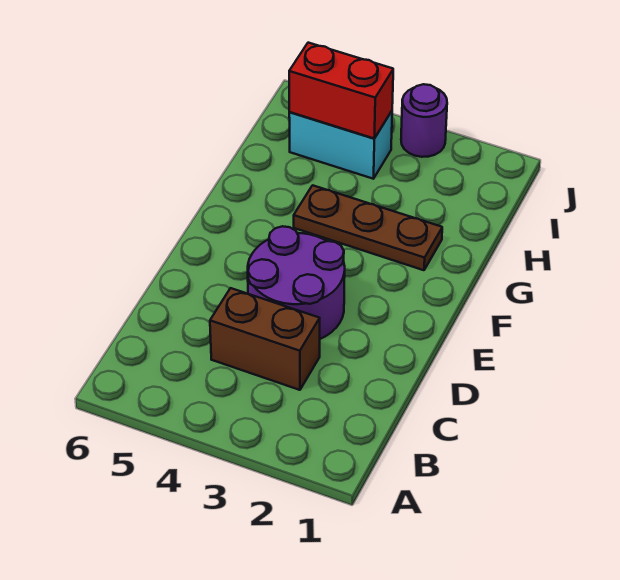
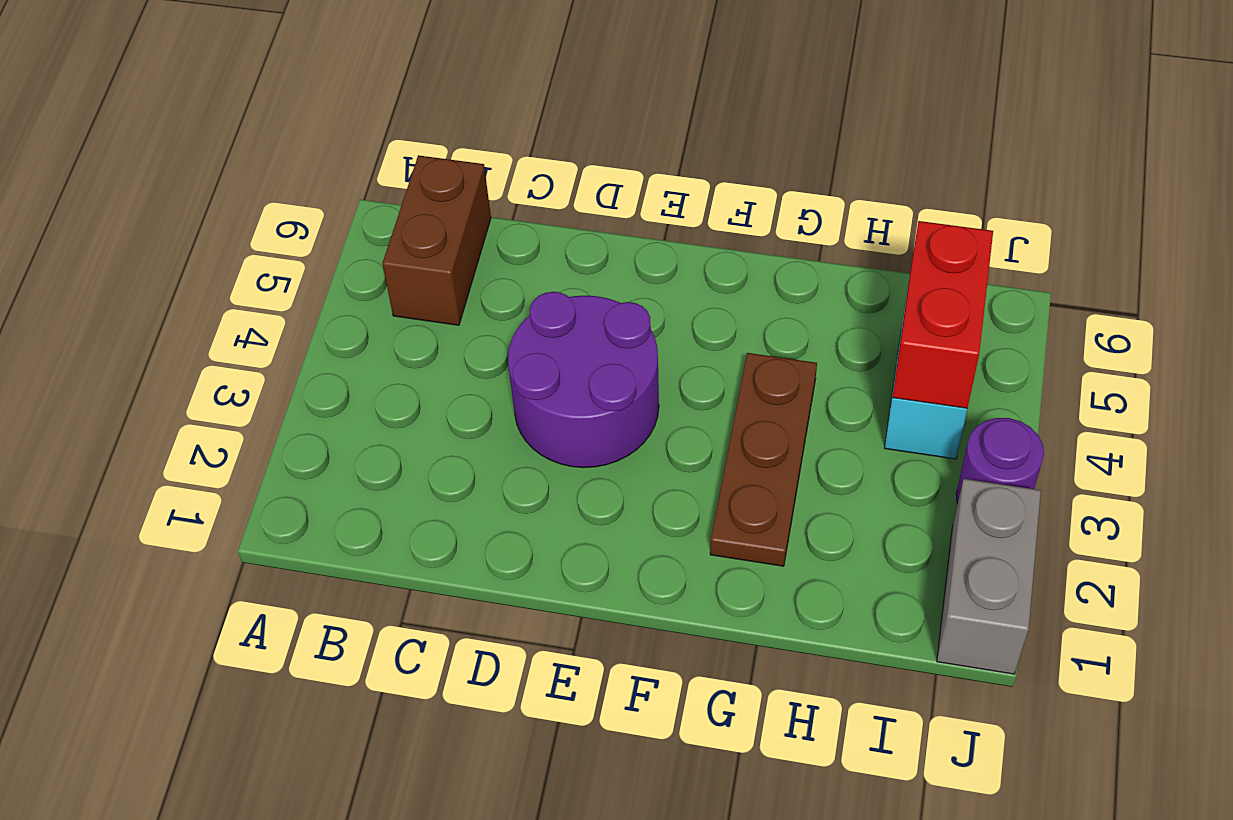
brown brick C3:C4 level 1 -> brown brick B5:B6 level 1
none -> grey brick J1:J2 level 1

